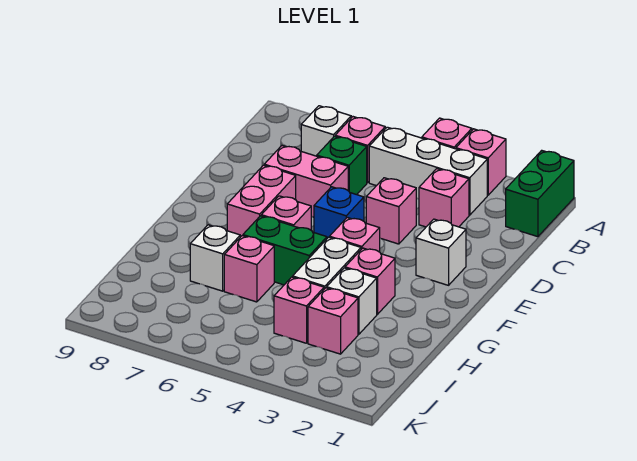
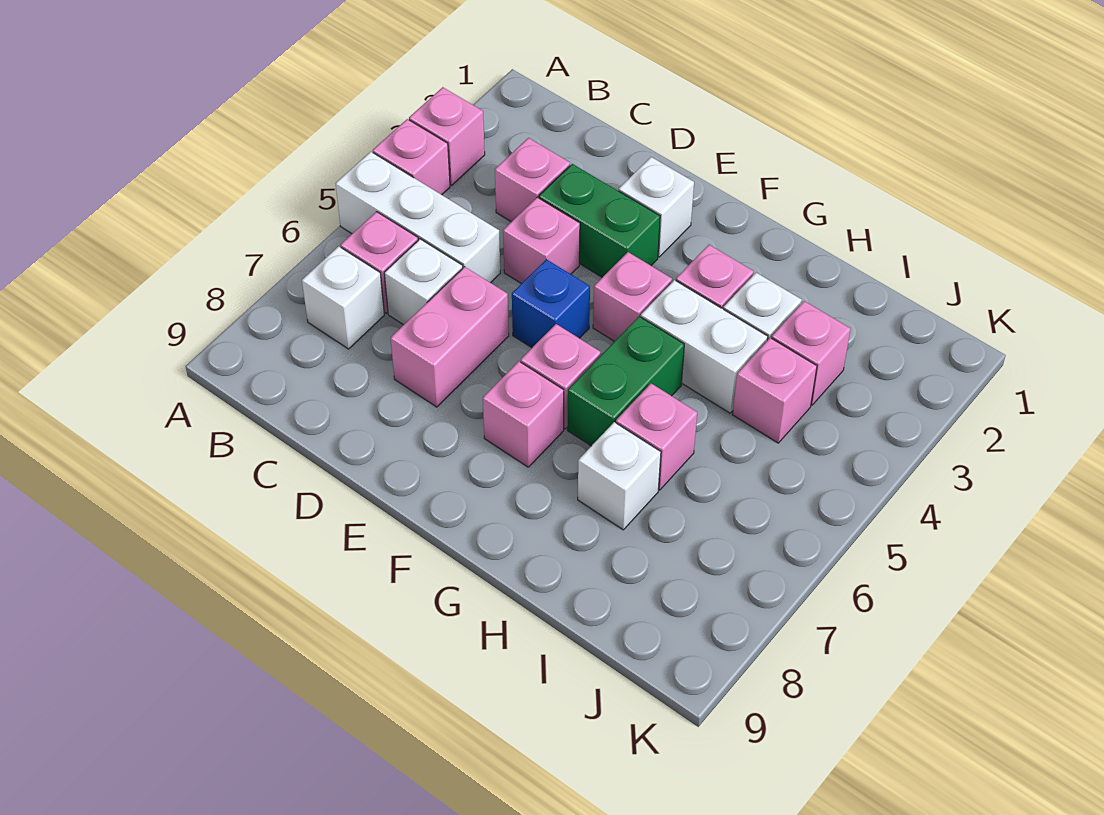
green brick A1:B1 level 1 -> green brick D3:E3 level 1
white brick B3:B5 level 1 -> white brick A5:C5 level 1
green brick C6 level 1 -> white brick C6 level 1
pink brick E7:F7 level 1 -> pink brick F7 level 1

